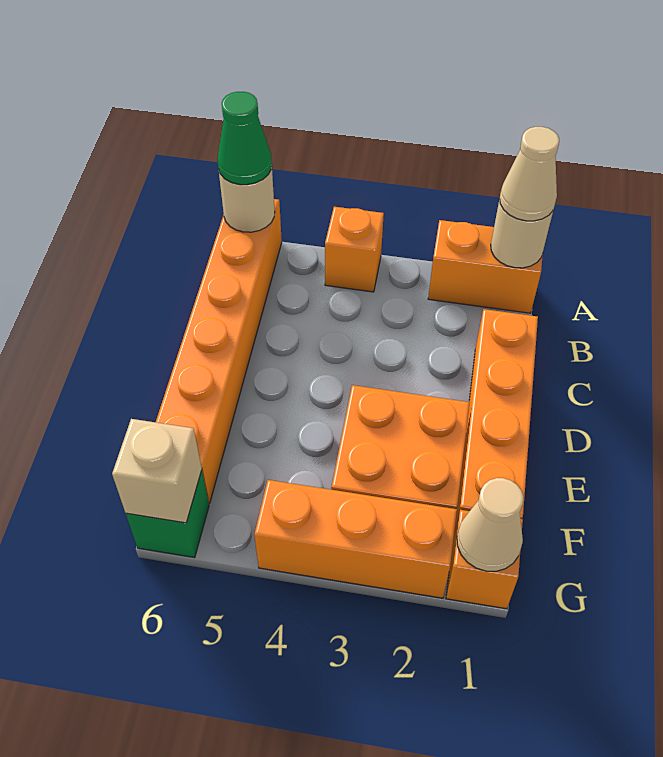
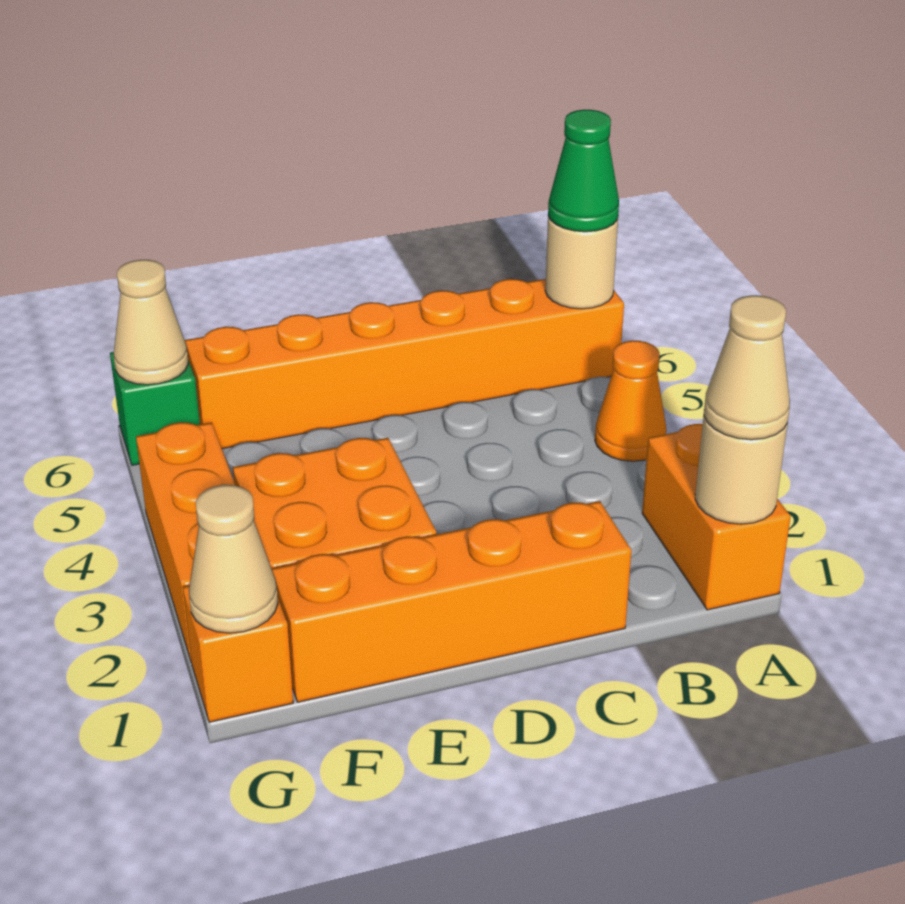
orange brick A4 level 1 -> orange cone A4 level 1
tan brick G6 level 2 -> tan cone G6 level 2

